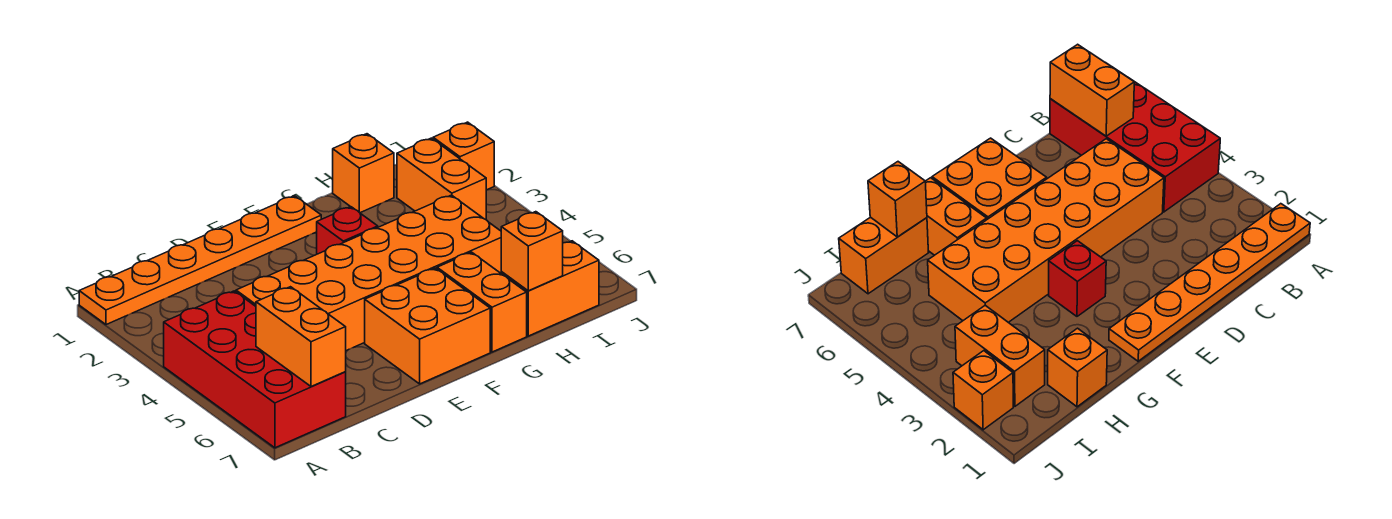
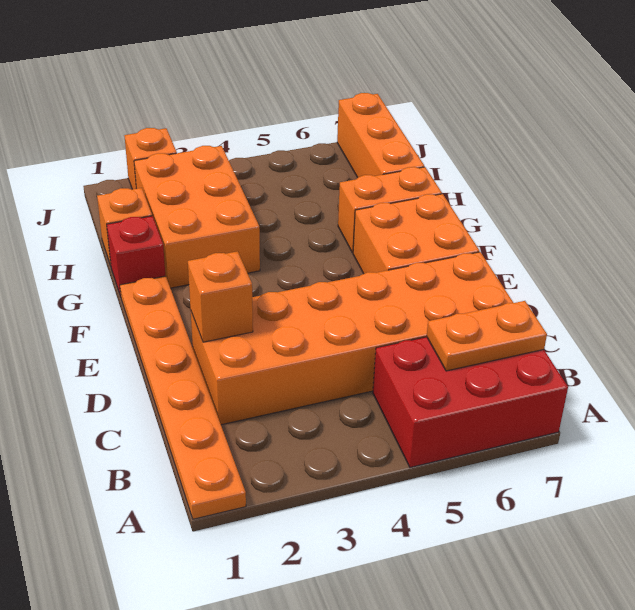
red brick A4:B7 level 1 -> red brick A5:B7 level 1
orange brick B6:B7 level 2 -> orange plate B6:B7 level 2
orange brick C4:H5 level 1 -> orange brick C2:D7 level 1
red brick F3 level 1 -> red brick G1 level 1
orange brick H7:I7 level 1 -> orange brick H7:J7 level 1
orange brick H7 level 2 -> orange brick D2 level 2
orange brick I2:I3 level 1 -> orange brick G2:I3 level 1

